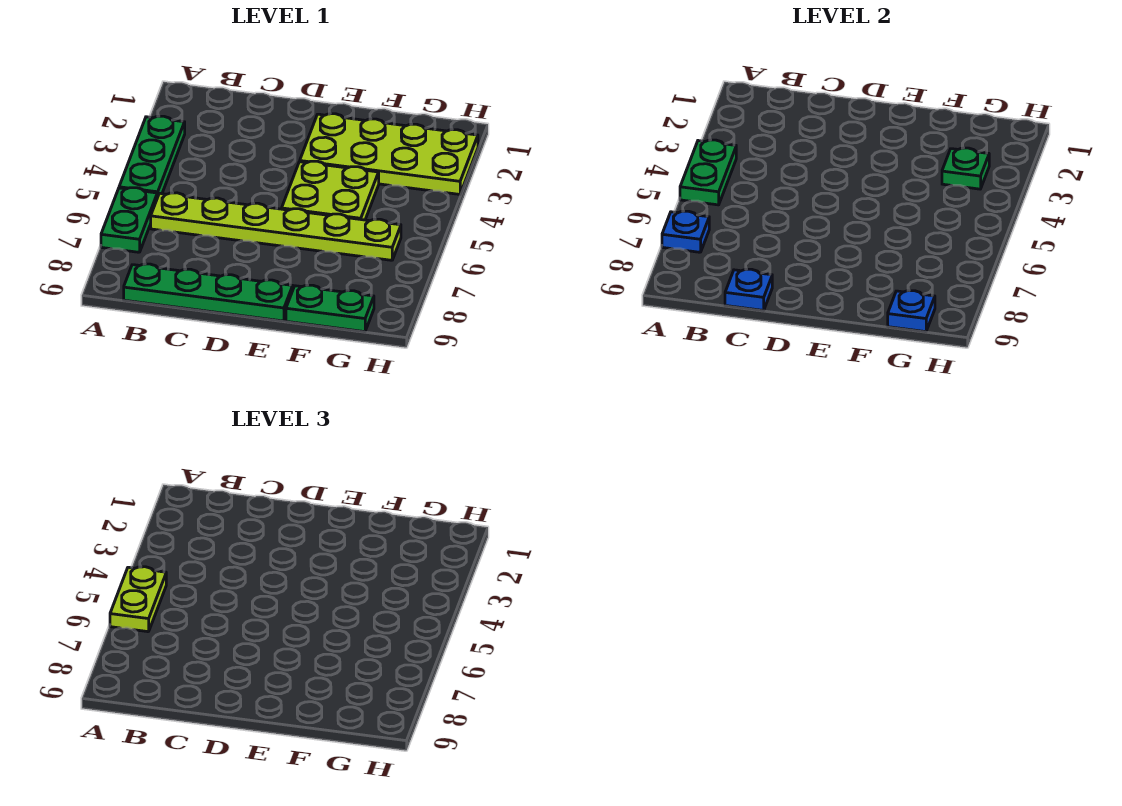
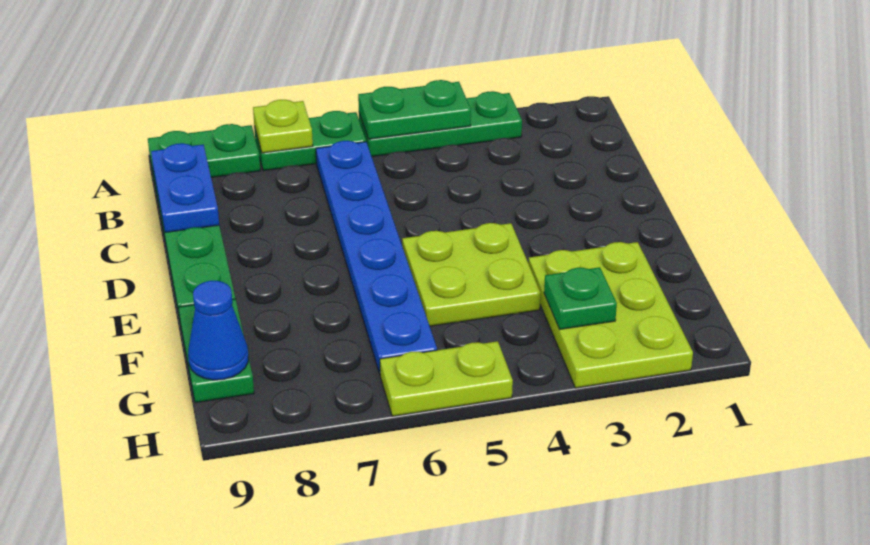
lime plate A5:A6 level 3 -> lime plate H5:H6 level 1
blue plate A7 level 2 -> lime plate A7 level 2
none -> green plate A8:A9 level 1
lime plate B6:G6 level 1 -> blue plate B6:G6 level 1
blue plate C9 level 2 -> blue plate B9:C9 level 2
lime plate E2:H3 level 1 -> lime plate F2:H3 level 1
blue plate G9 level 2 -> blue cone G9 level 2

